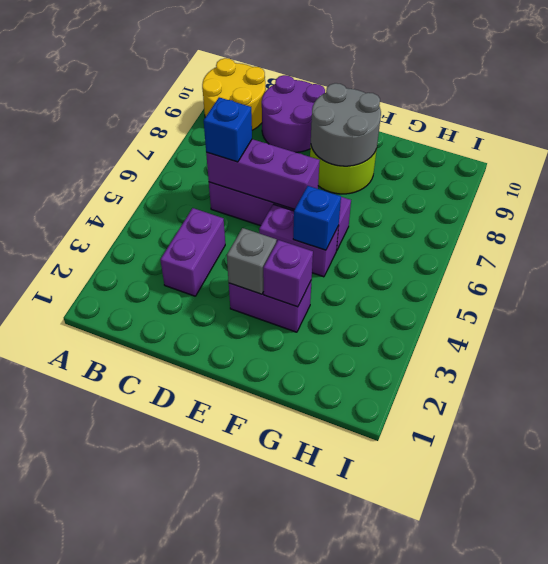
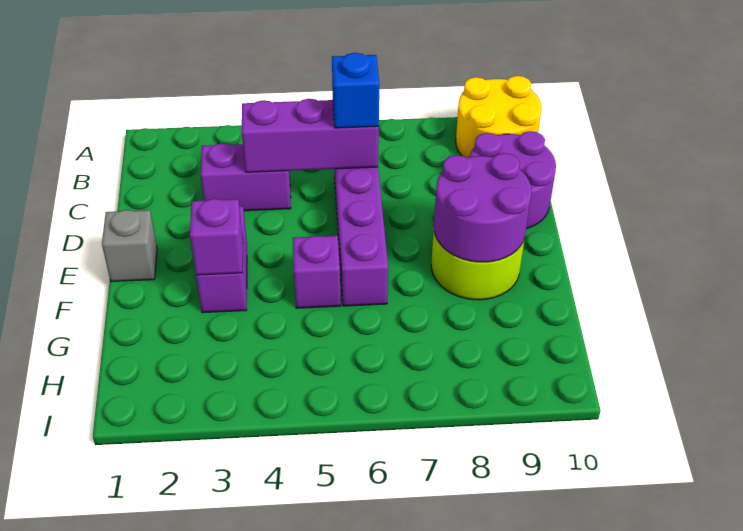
purple brick C6:E6 level 2 -> purple brick C4:C6 level 2
grey brick E3 level 2 -> grey brick E1 level 1
purple brick E5:F5 level 1 -> purple brick F5 level 1
grey round brick E8:F9 level 2 -> purple round brick E8:F9 level 2
blue brick F5 level 2 -> none

